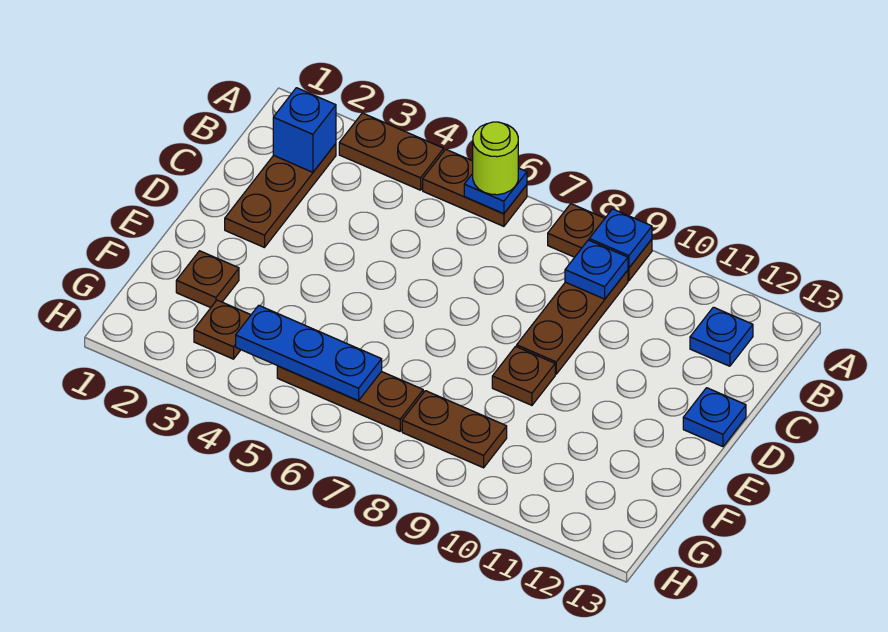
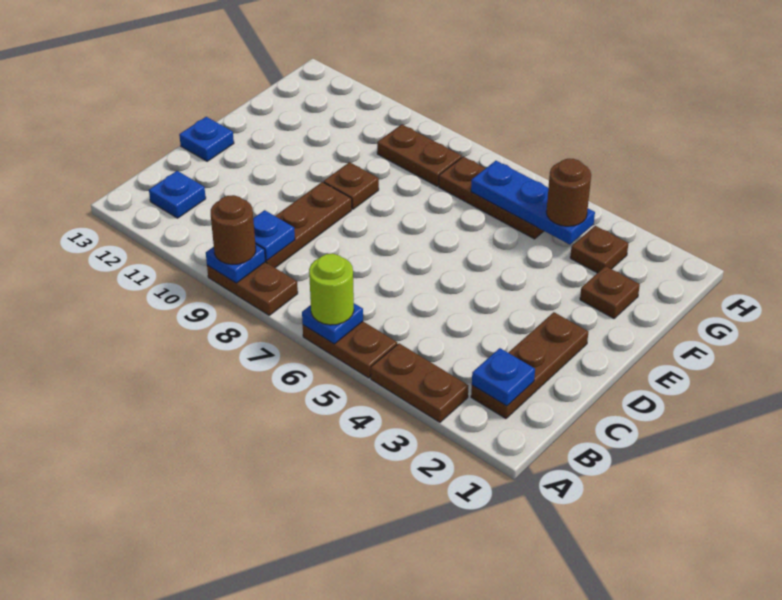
none -> brown round brick A9 level 3
blue brick B2 level 2 -> blue plate B2 level 2
none -> brown round brick G4 level 3

